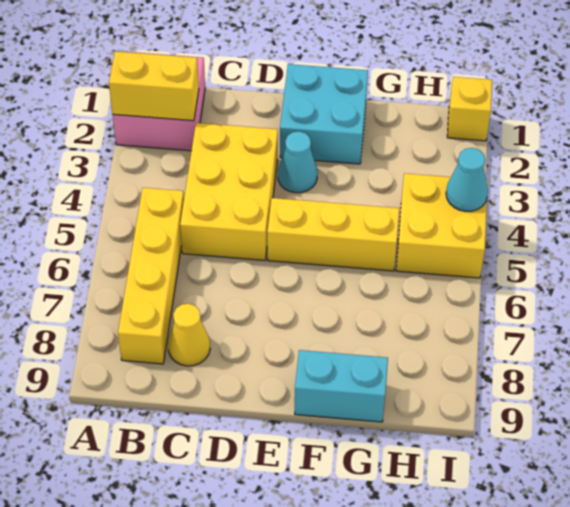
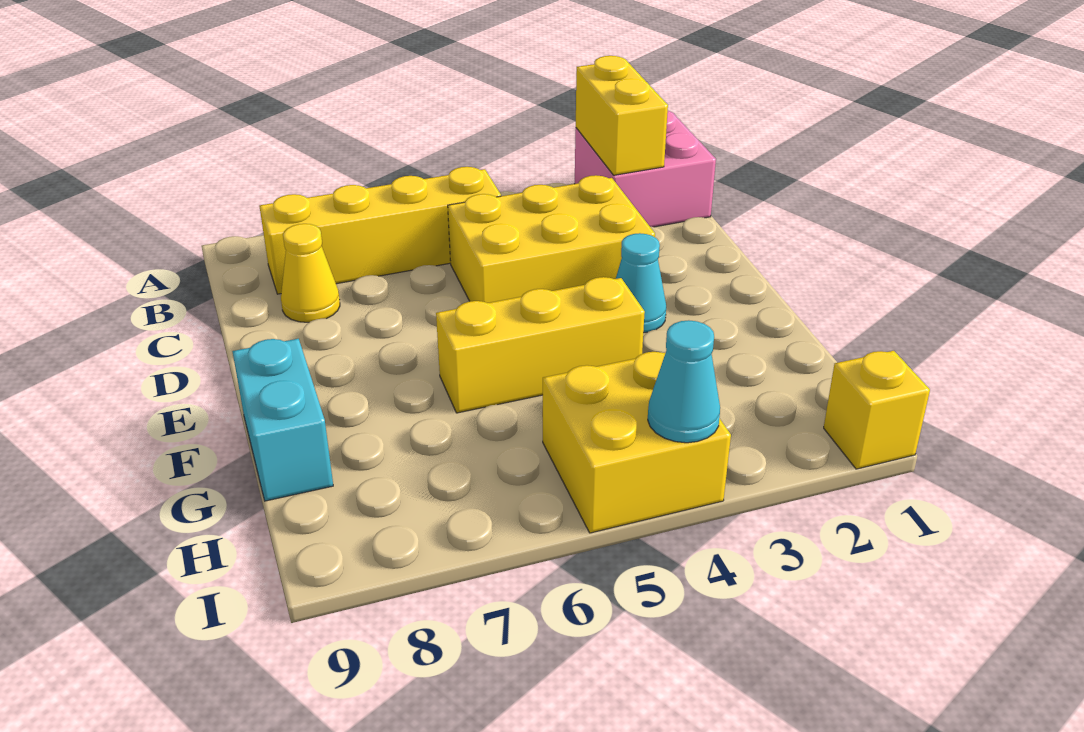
cyan brick E1:F2 level 1 -> none
yellow brick E5:G5 level 1 -> yellow brick F4:F6 level 1

